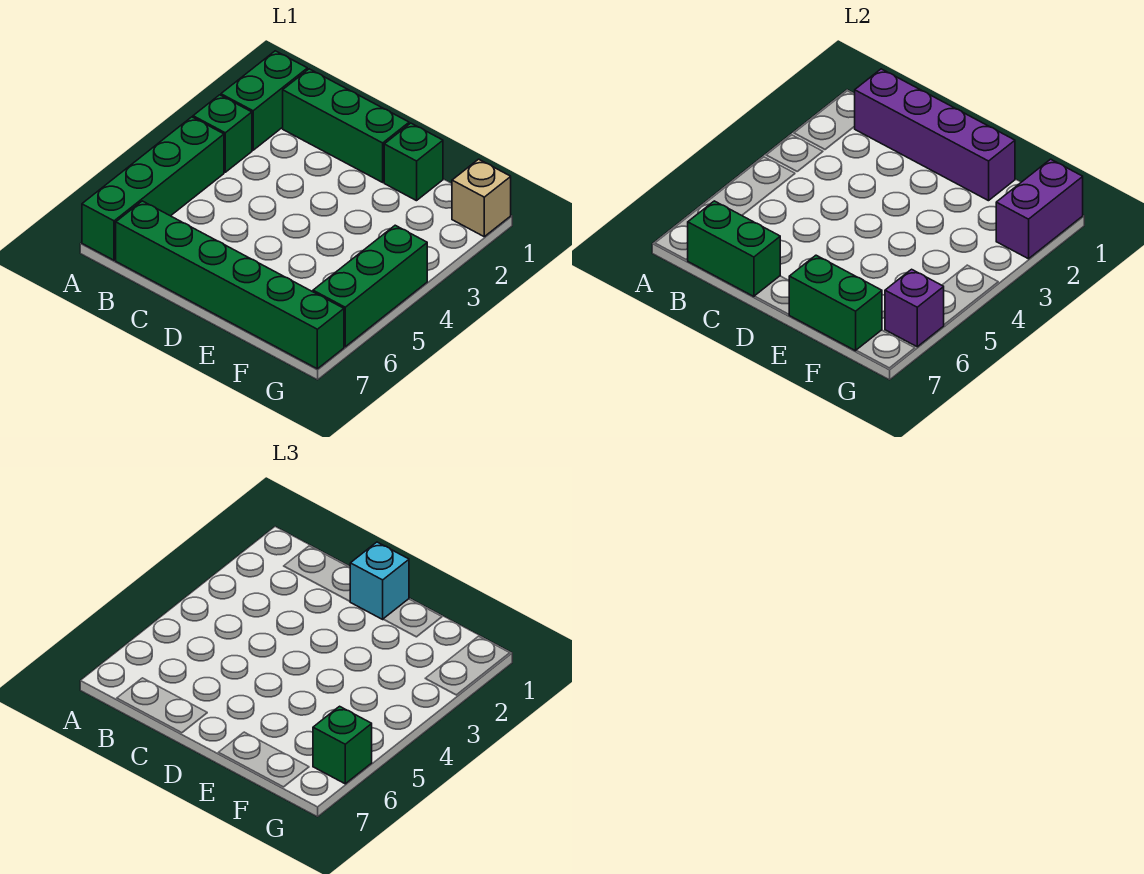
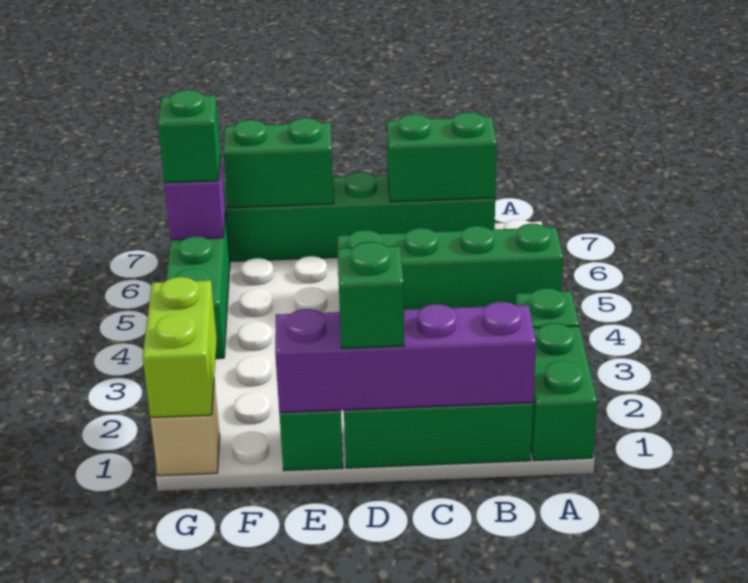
green brick A4:A7 level 1 -> green brick A5:D5 level 1
cyan brick D1 level 3 -> green brick D1 level 3
purple brick G1:G2 level 2 -> lime brick G1:G2 level 2

